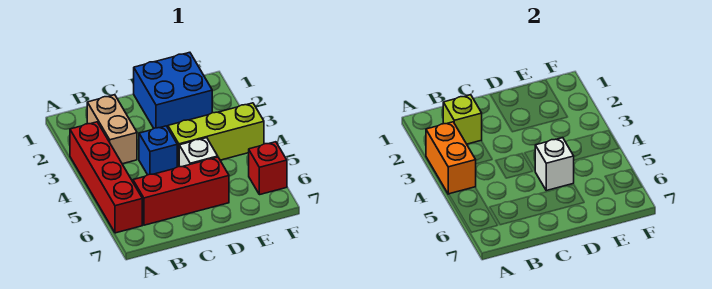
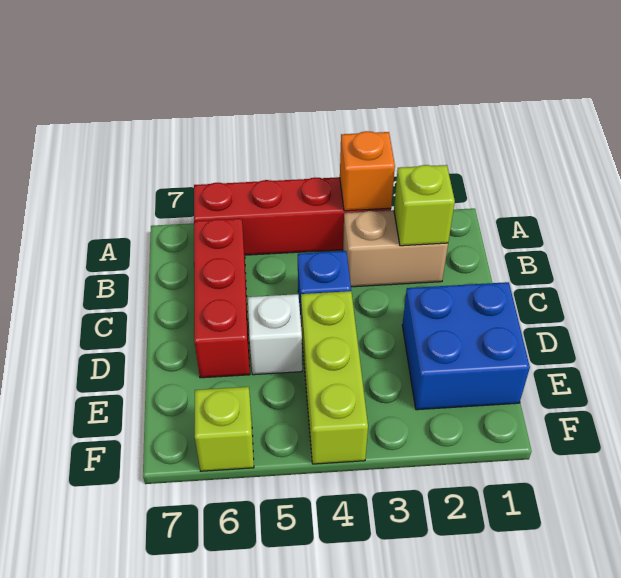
orange brick A3:A4 level 2 -> orange brick A3 level 2
white brick D5 level 2 -> none
red brick F6 level 1 -> lime brick F6 level 1

